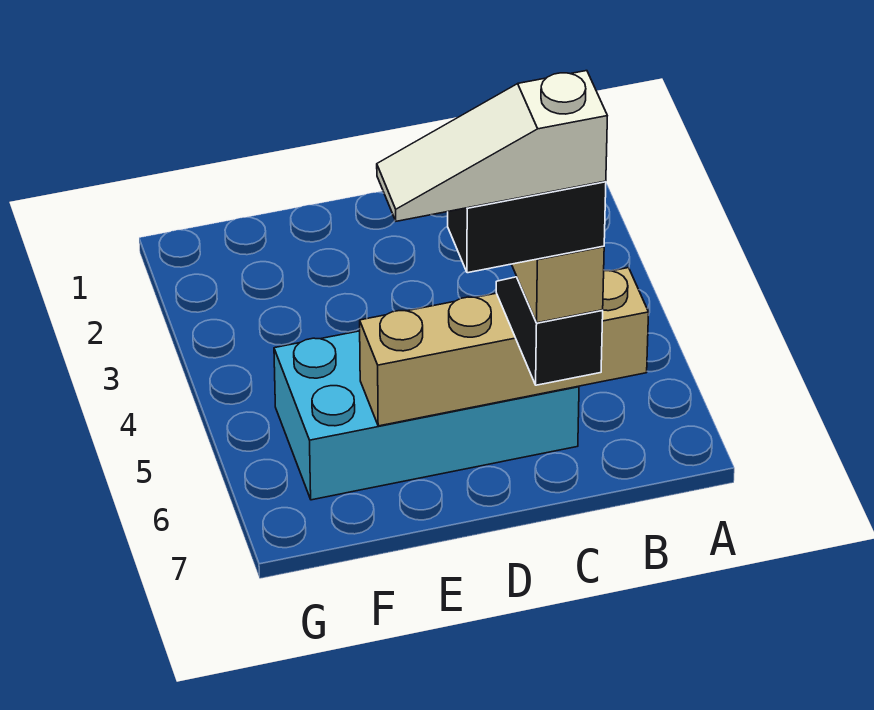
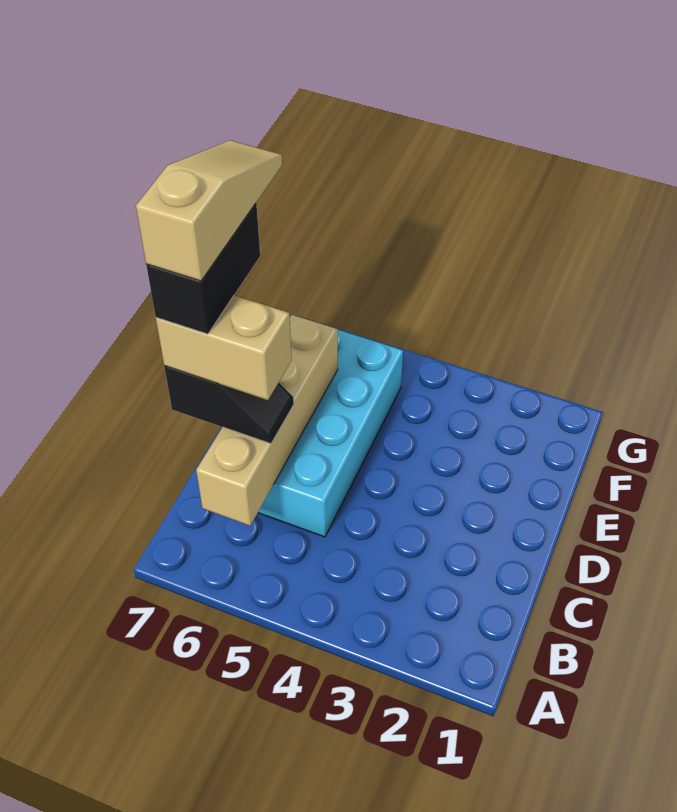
white slope C7:E7 level 6 top C -> tan slope C7:E7 level 6 top C

